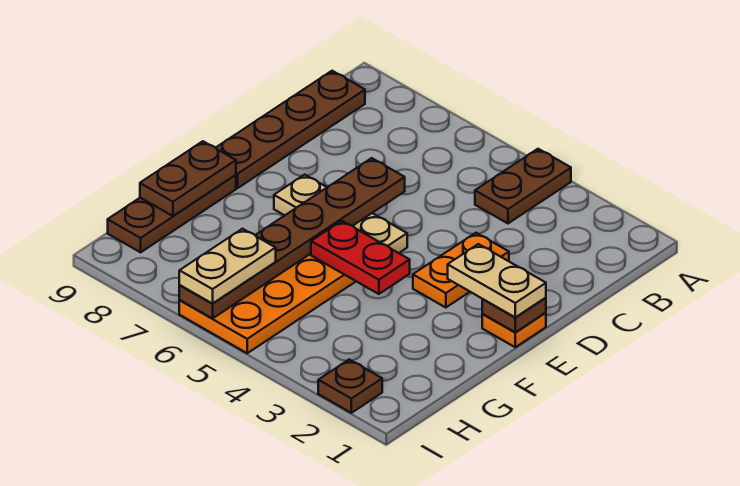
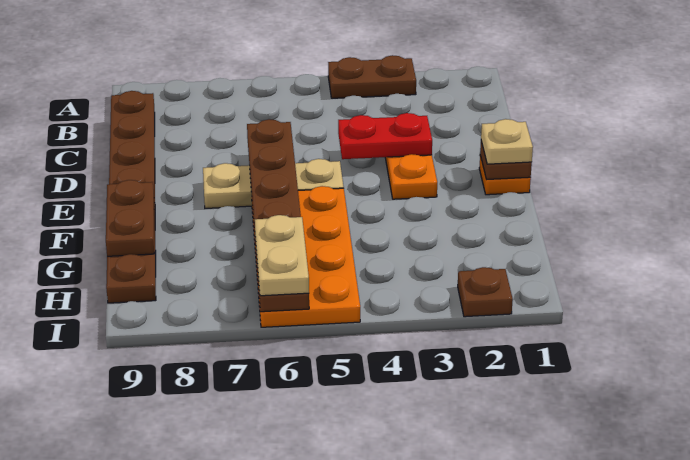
brown plate A4:B4 level 1 -> brown plate A3:A4 level 1
tan plate E1:E2 level 3 -> tan plate E1 level 3
red plate F4:F5 level 2 -> red plate D3:D4 level 2

